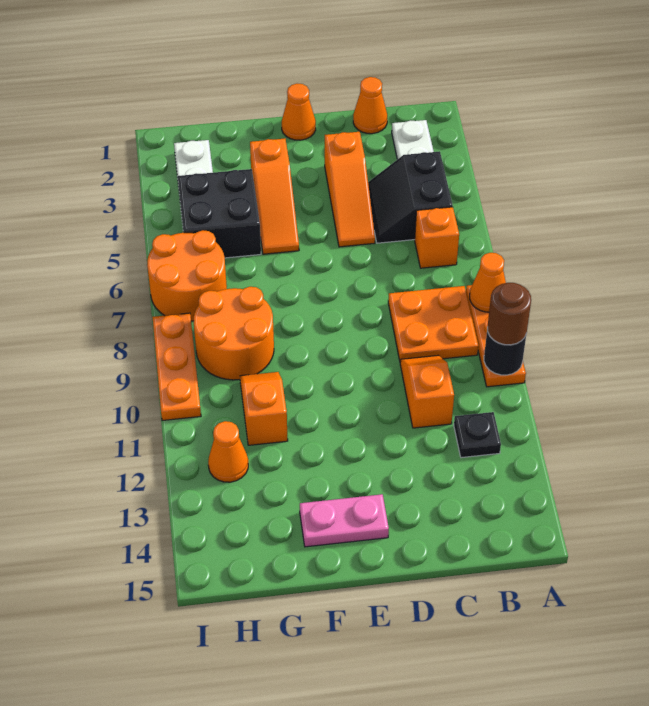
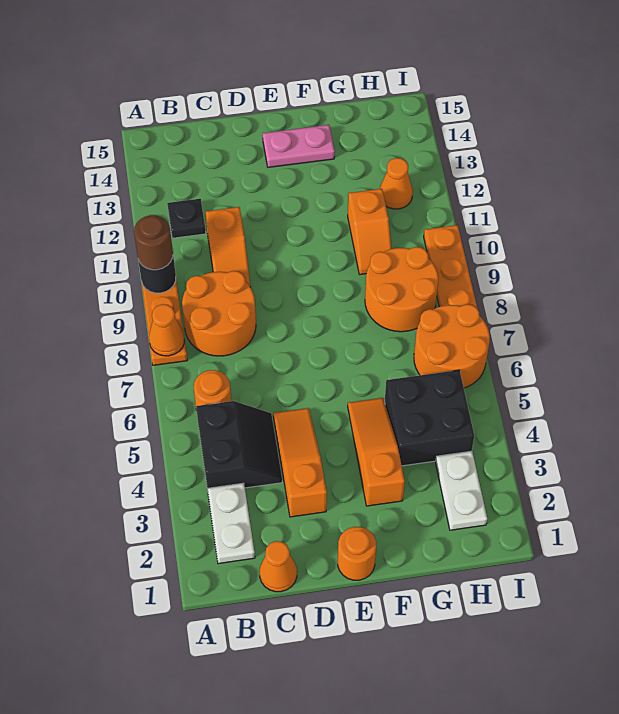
orange brick B6 level 1 -> orange round brick B6 level 1
orange plate B8:C9 level 1 -> orange round brick B8:C9 level 1
orange cone E1 level 1 -> orange round brick E1 level 1

